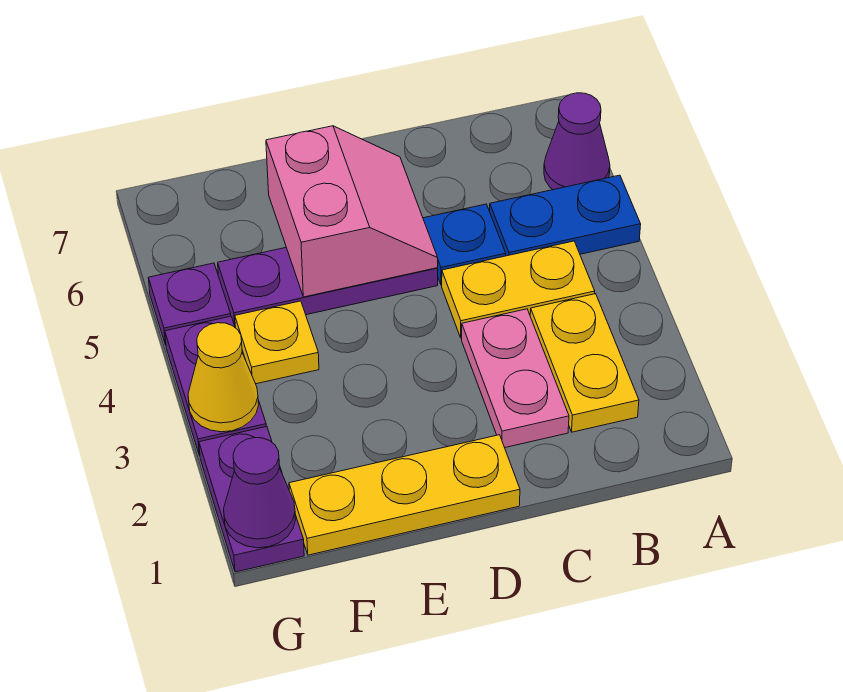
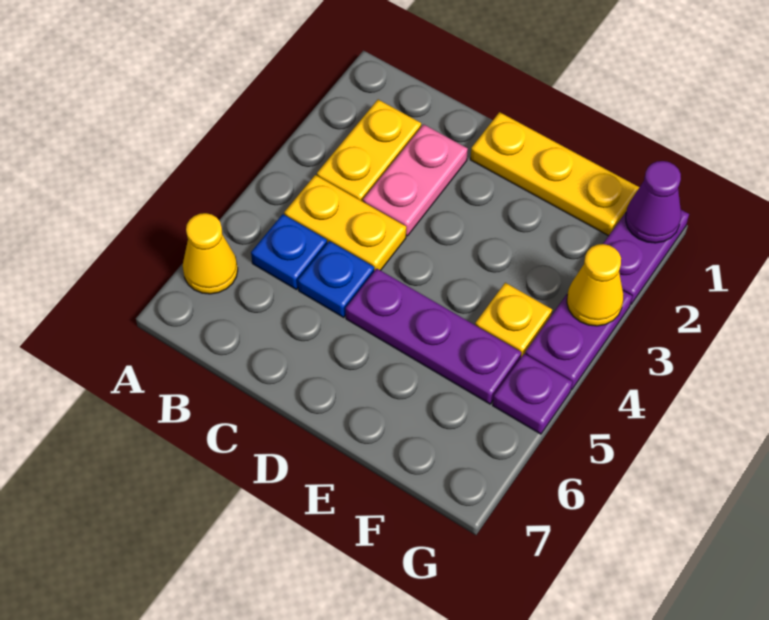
blue plate A5:B5 level 1 -> blue plate B5 level 1
purple cone A6 level 1 -> yellow cone A6 level 1
pink slope D5:E6 level 2 top E -> none

